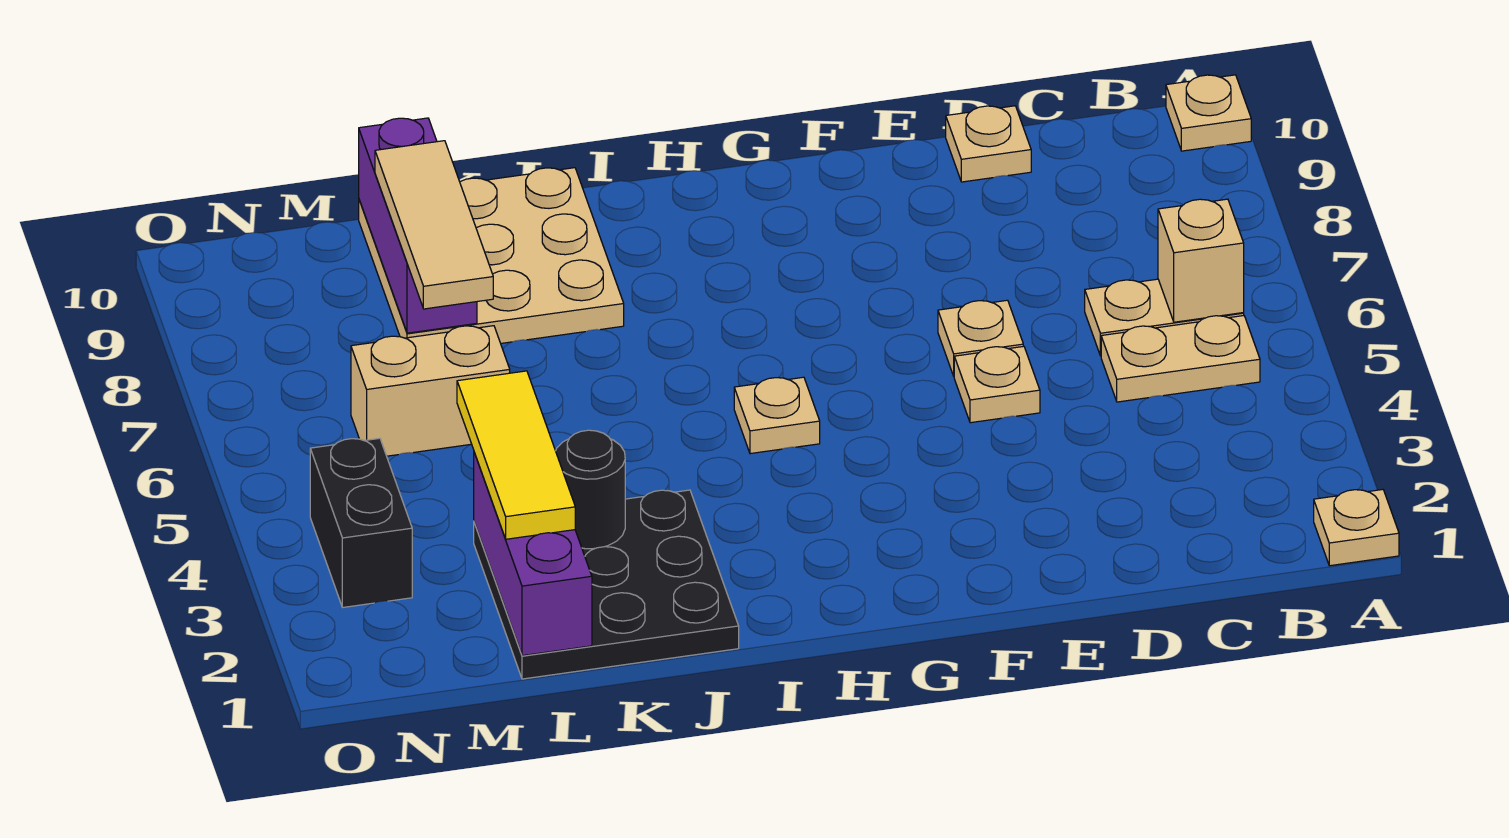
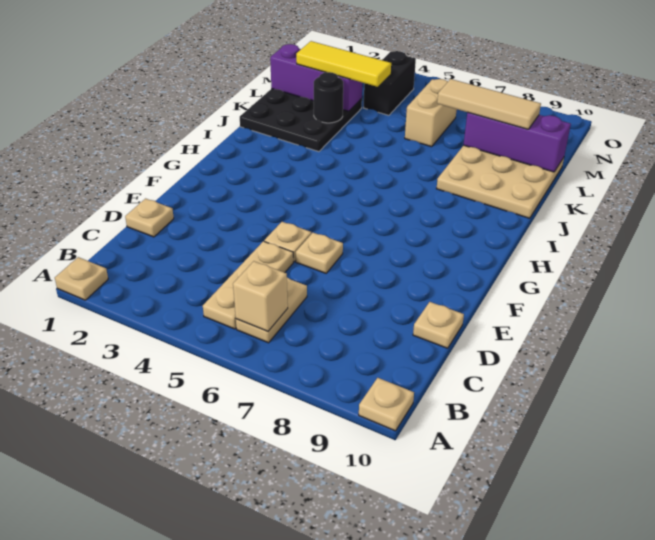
tan plate B5:C5 level 1 -> tan plate B5:D5 level 1
tan plate H5 level 1 -> tan plate D1 level 1
black brick N3:N4 level 1 -> black brick M4:N4 level 1

